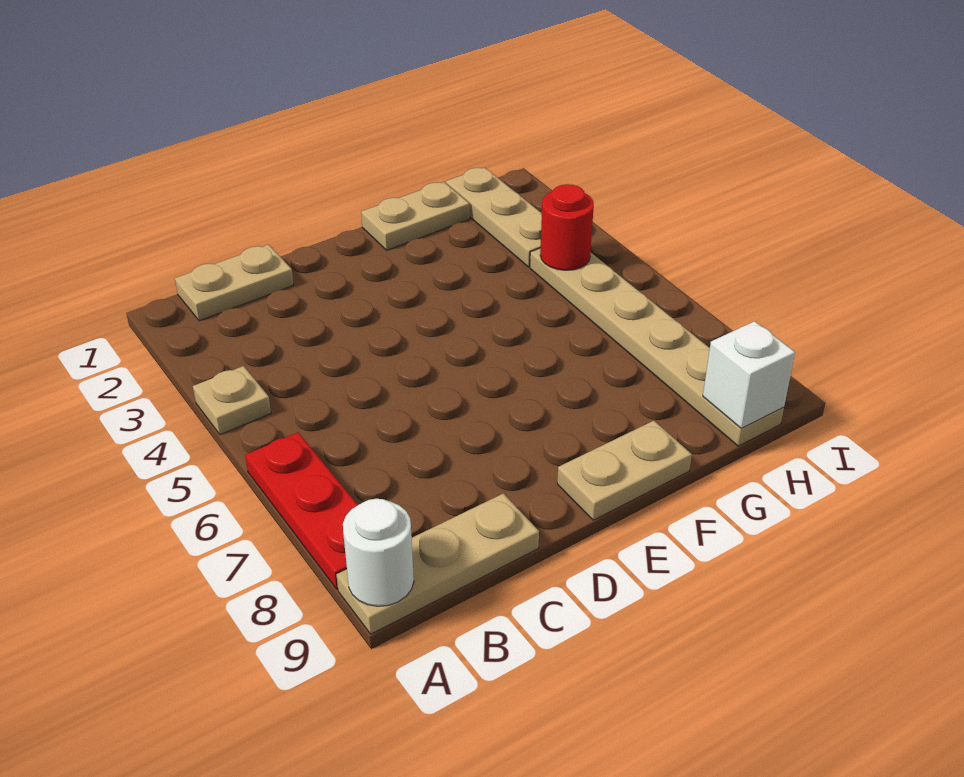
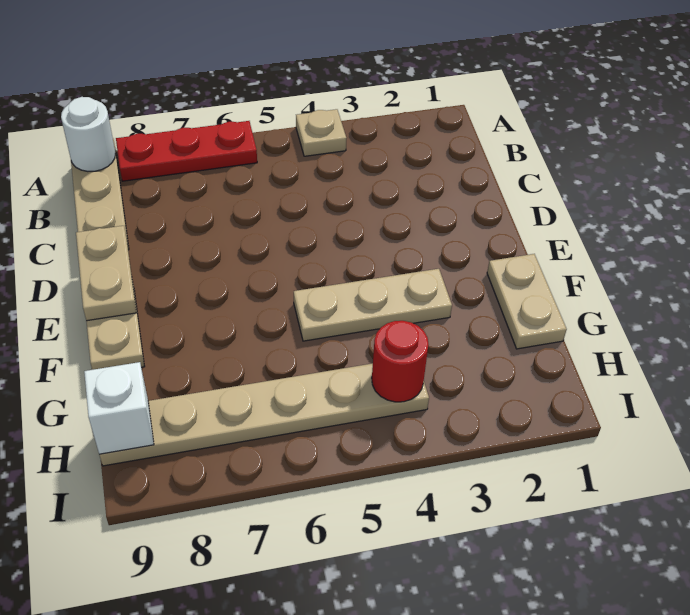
tan plate B1:C1 level 1 -> tan plate D9:E9 level 2
tan plate H1:H3 level 1 -> tan plate F3:F5 level 1

